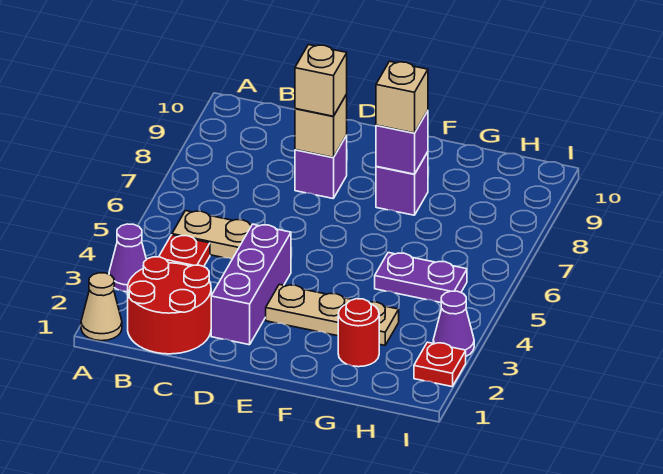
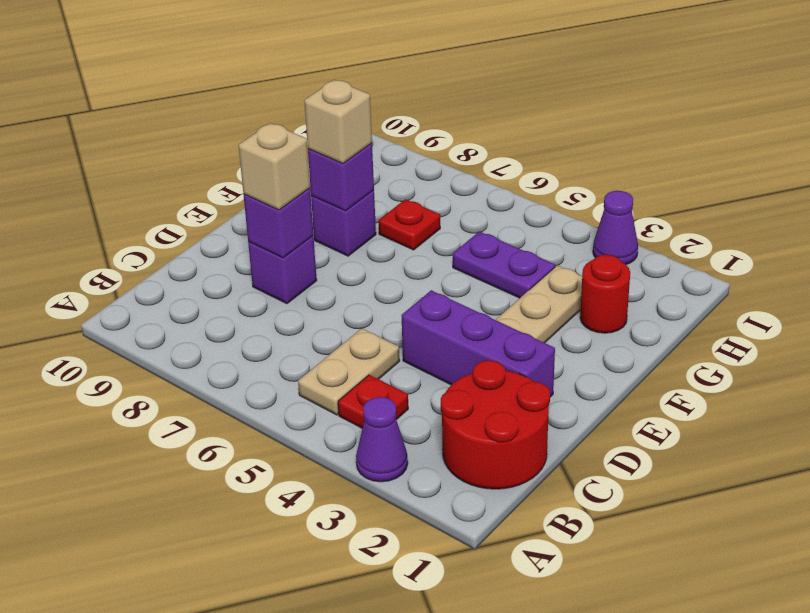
tan cone A1 level 1 -> none
tan brick D8 level 2 -> purple brick D8 level 2
purple plate G5:H5 level 1 -> purple plate G4:G5 level 1
red plate I2 level 1 -> red plate G7 level 1

